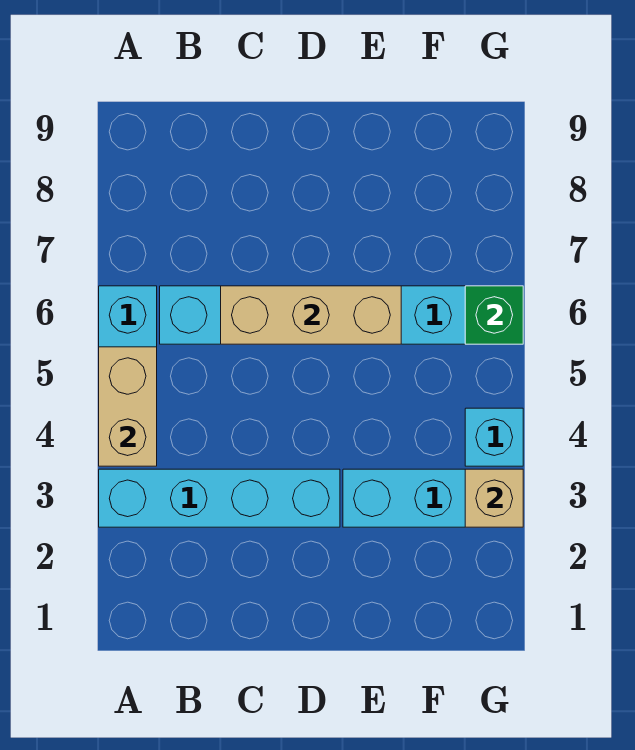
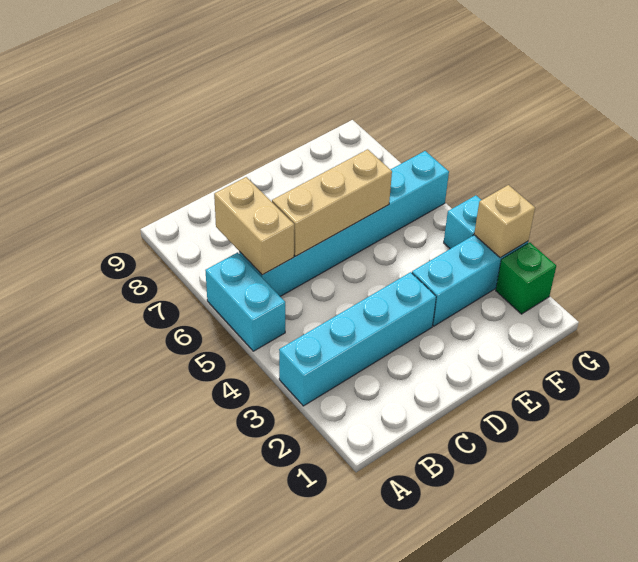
tan brick A4:A5 level 2 -> tan brick B6:B7 level 2
green brick G6 level 2 -> green brick G2 level 1

